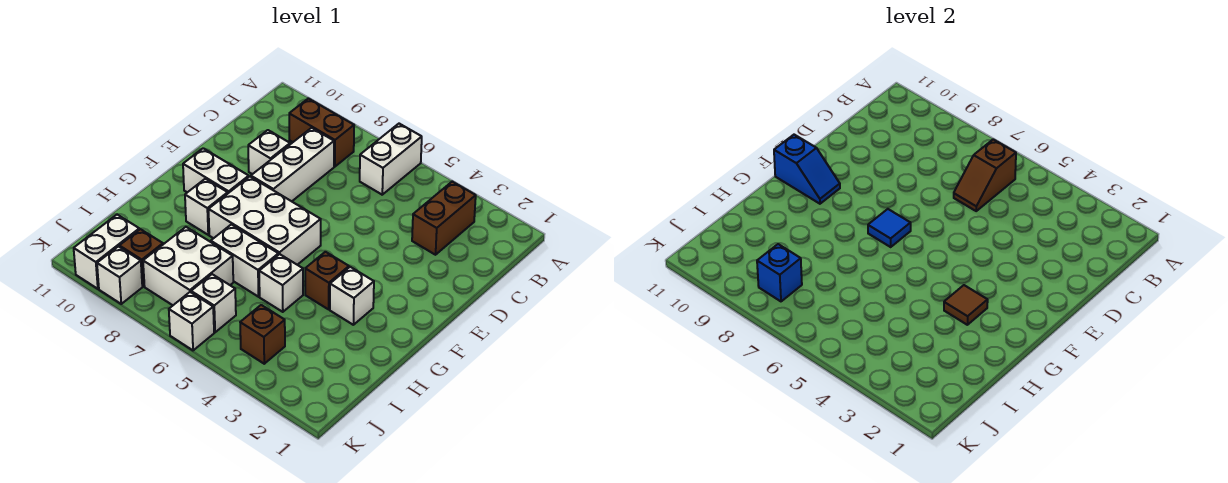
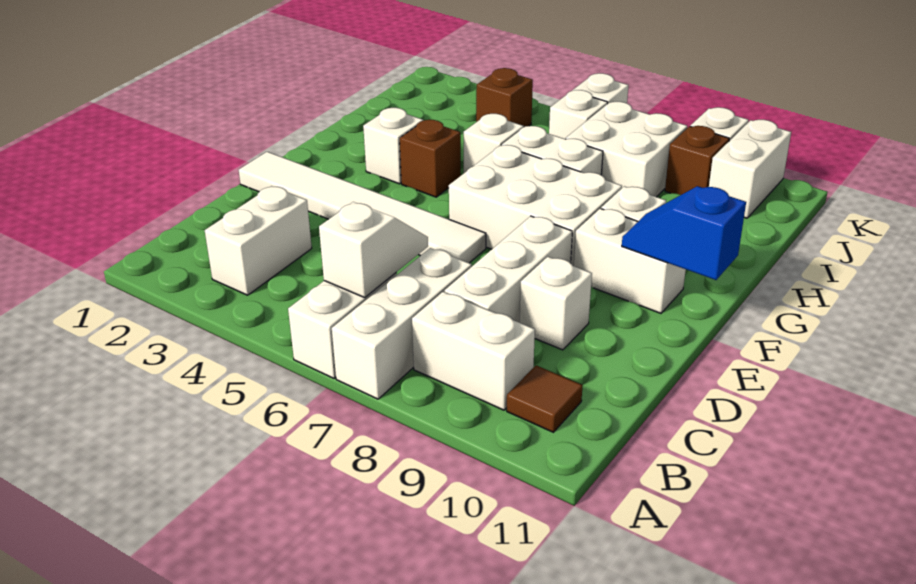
none -> white brick A7:C7 level 1
brown brick B3:C3 level 1 -> white brick B3:C3 level 1
brown slope B6:C6 level 2 top B -> white slope B6:C6 level 2 top B
brown brick B8:B9 level 1 -> white brick B8:B9 level 1
none -> white tile E1:E6 level 1
blue tile F7 level 2 -> none
brown tile G3 level 2 -> brown tile B10 level 1
blue brick J8 level 2 -> none

